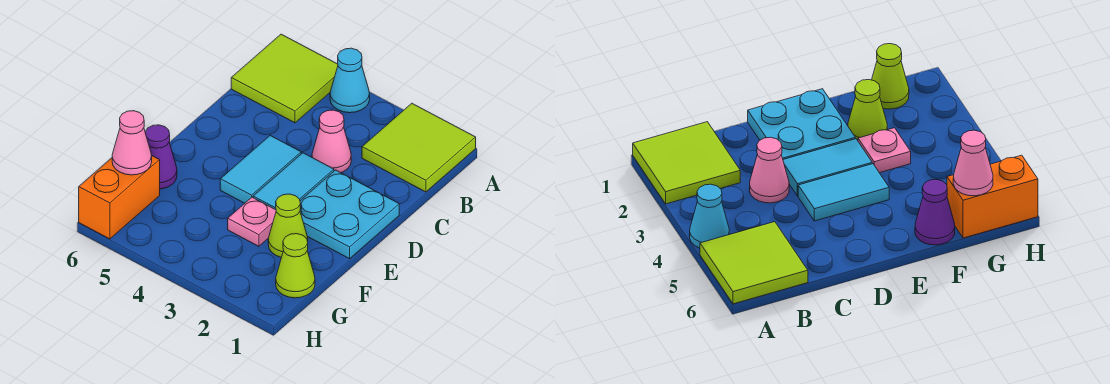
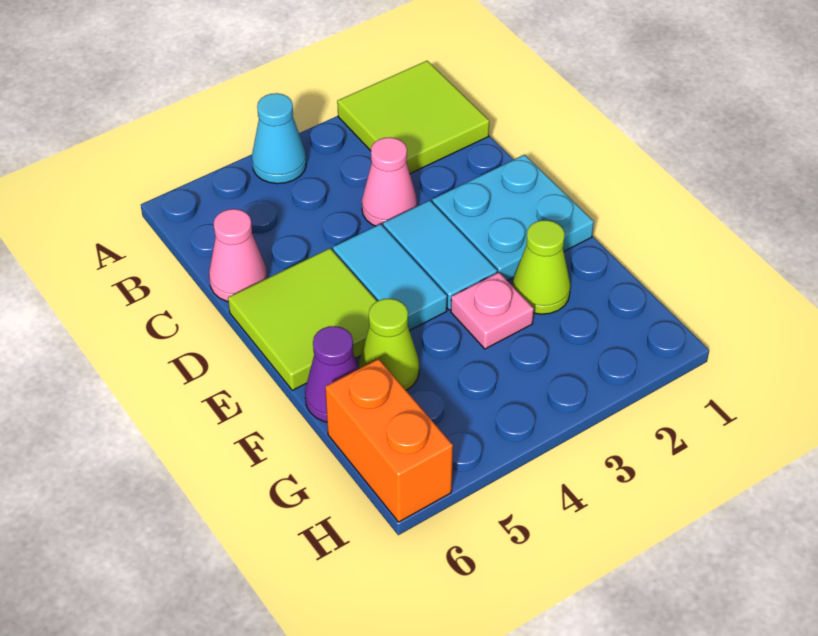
lime tile A5:B6 level 1 -> lime tile D5:E6 level 1
lime cone G1 level 1 -> lime cone F5 level 1
pink cone G6 level 2 -> pink cone C6 level 1

